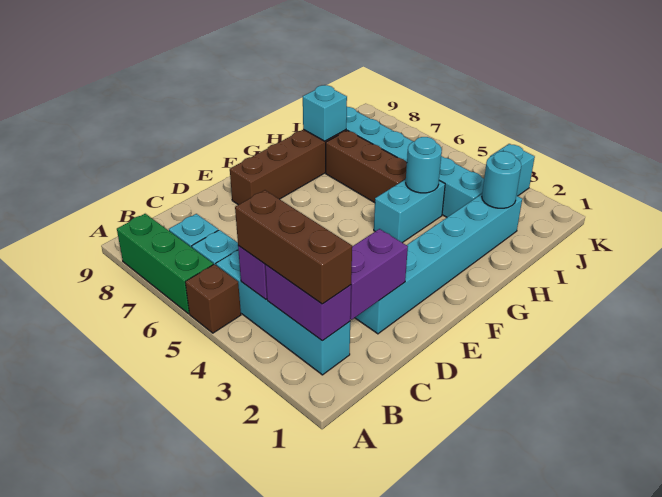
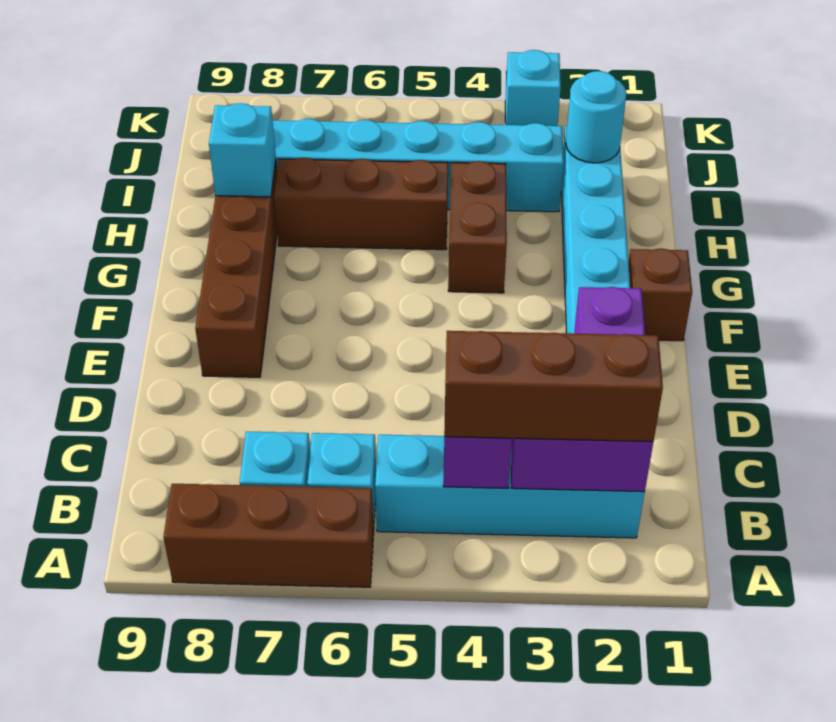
brown brick A5 level 1 -> brown brick F1 level 1
green brick A6:A8 level 1 -> brown brick A6:A8 level 1
cyan brick G4:H4 level 1 -> brown brick G4:H4 level 1
cyan round brick H4 level 2 -> none

